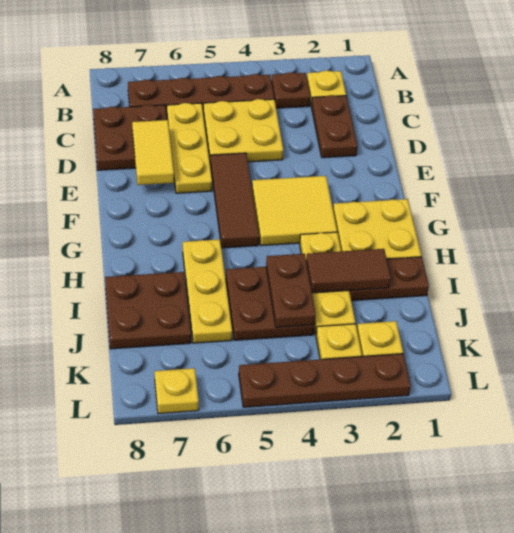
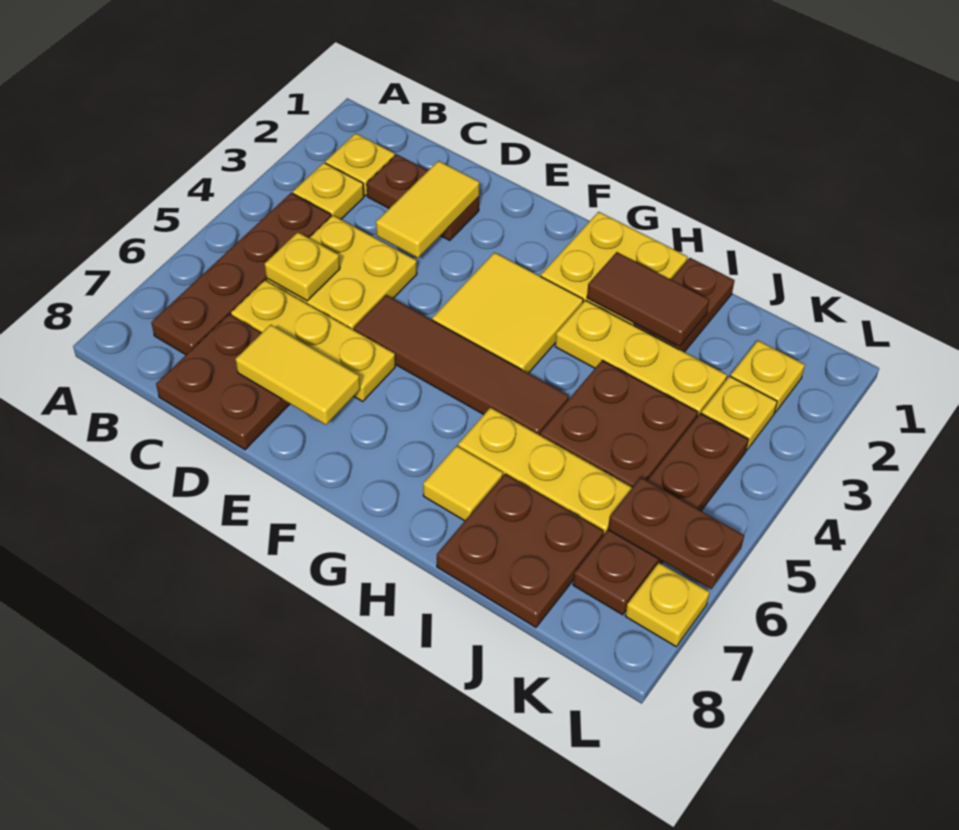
brown plate B3 level 1 -> yellow plate B3 level 1
none -> yellow plate C5 level 2
none -> yellow tile D2:D3 level 2
brown tile E5:G5 level 1 -> brown tile E5:H5 level 1
none -> yellow tile H7 level 1
brown tile I2:I3 level 2 -> brown tile H2:I2 level 2
brown plate I4:J4 level 2 -> brown plate K6:L6 level 2
brown plate L2:L5 level 1 -> brown plate K4:K7 level 1

